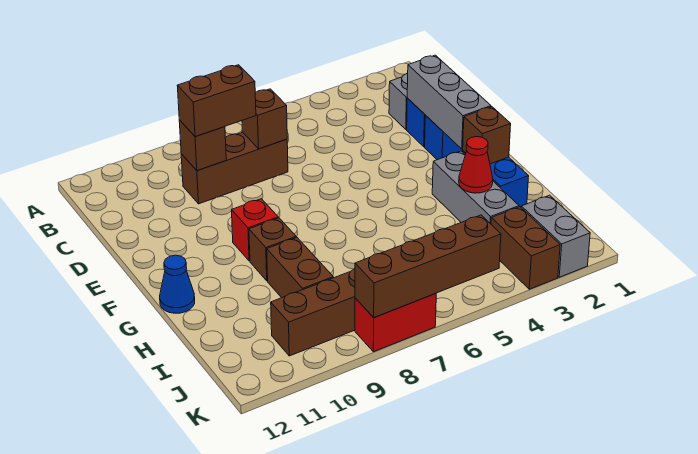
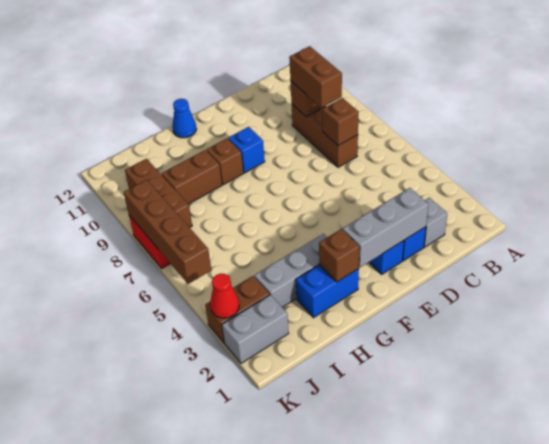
red brick F9 level 1 -> blue brick F9 level 1
red cone H3 level 2 -> red cone K3 level 2

